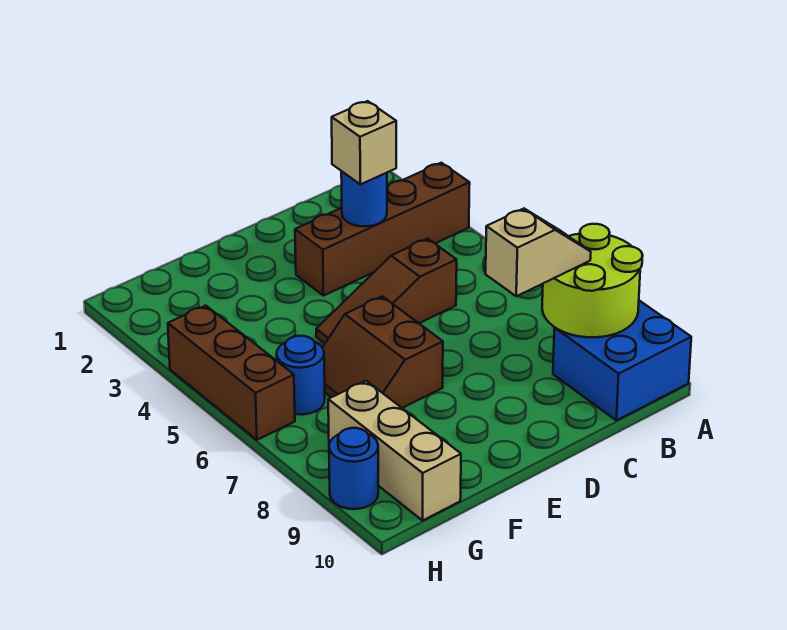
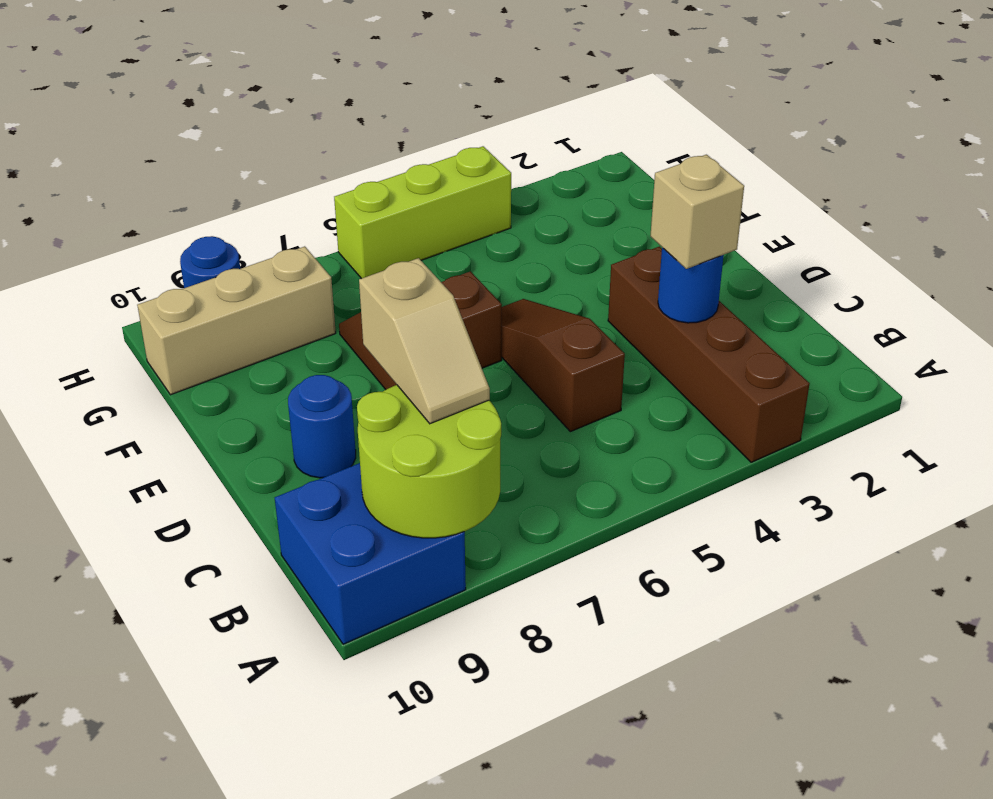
blue round brick G6 level 1 -> blue round brick D9 level 1
brown brick H4:H6 level 1 -> lime brick H4:H6 level 1

